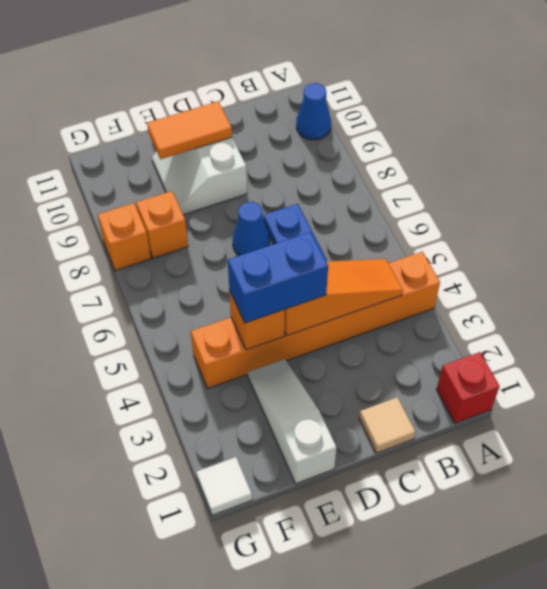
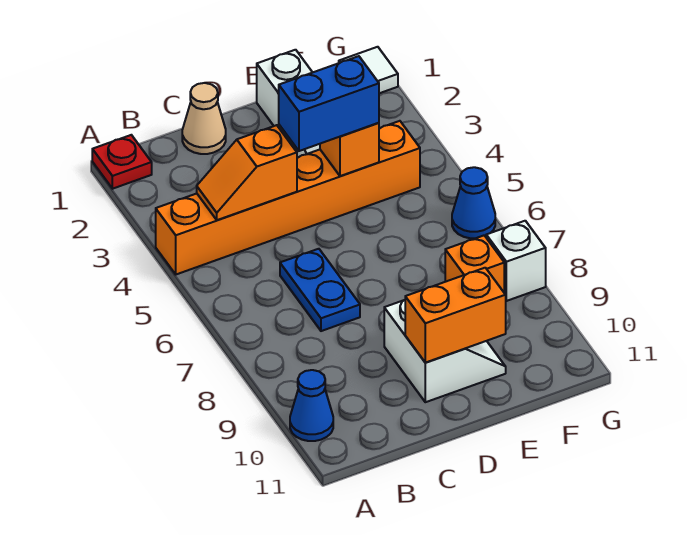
red brick A1 level 1 -> red plate A1 level 1
orange slope B4:D4 level 2 top D -> orange slope B4:C4 level 2 top C
tan tile C1 level 1 -> tan cone C1 level 1
blue cone D7 level 1 -> blue cone G6 level 1
orange tile D10:E10 level 2 -> orange brick D10:E10 level 2
orange brick G8 level 1 -> white brick G8 level 1

